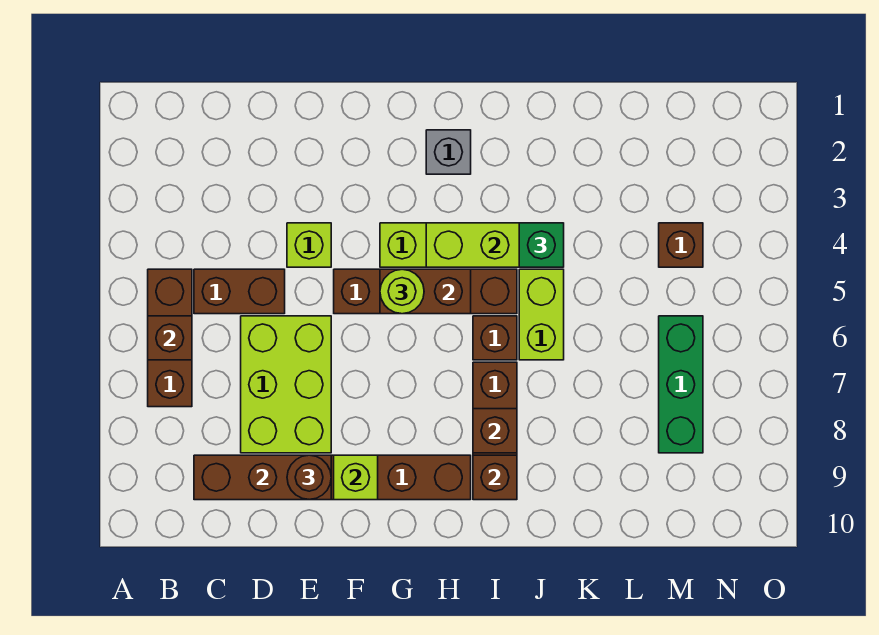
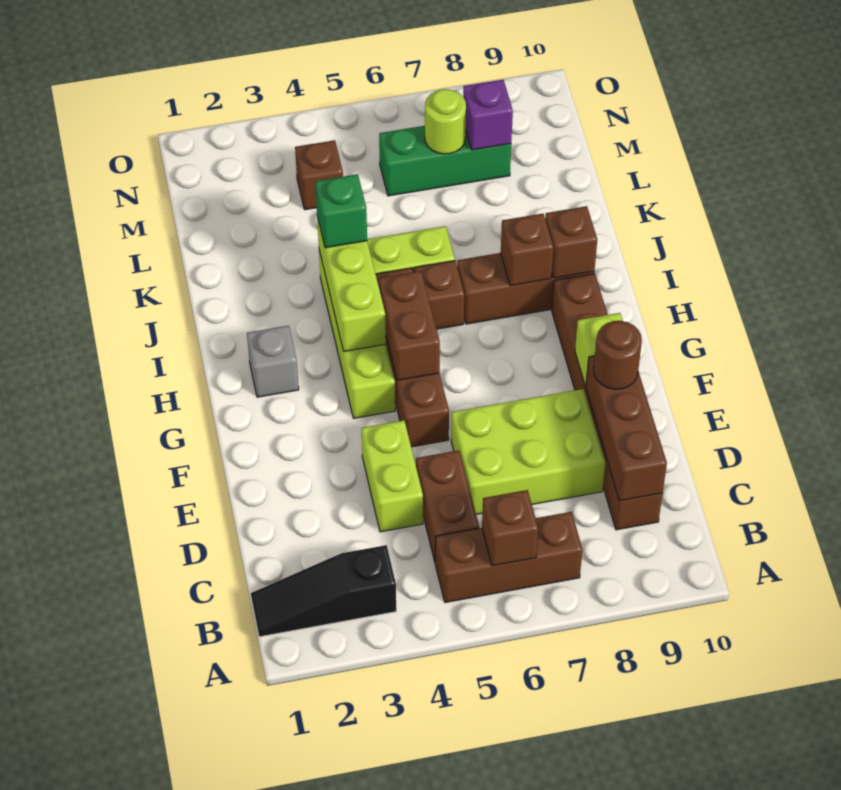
none -> black slope B1:B3 level 1 top 3
lime brick E4 level 1 -> lime brick D4:E4 level 1
lime round brick G5 level 3 -> lime round brick M7 level 2
none -> purple brick M8 level 2

